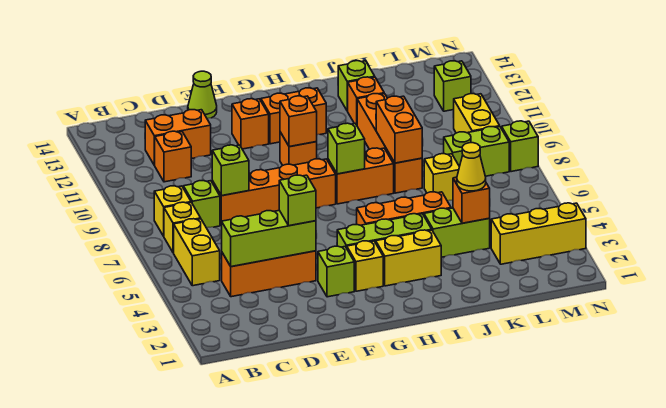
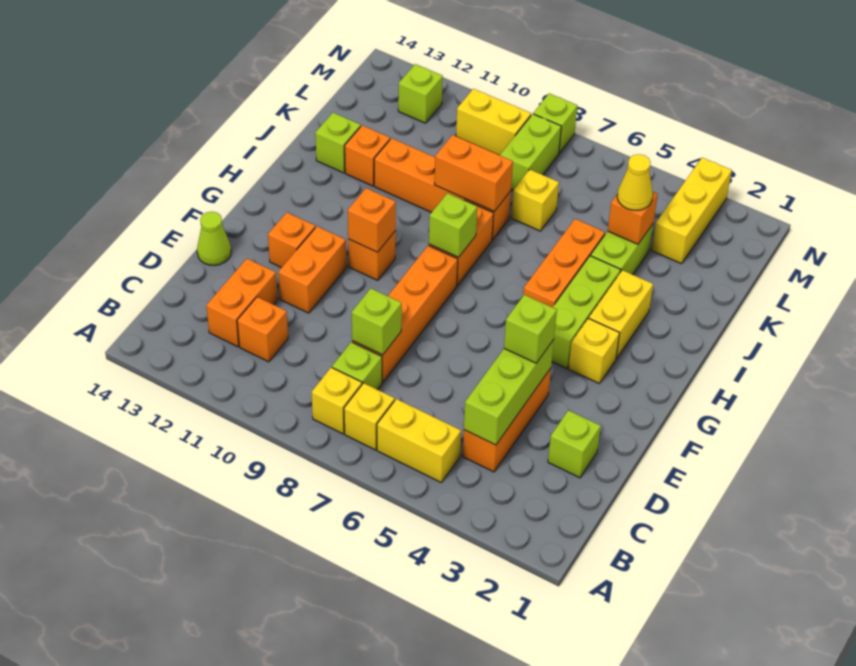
lime brick F3 level 1 -> lime brick D2 level 1
orange brick G12:H12 level 1 -> orange brick E11:F11 level 1

